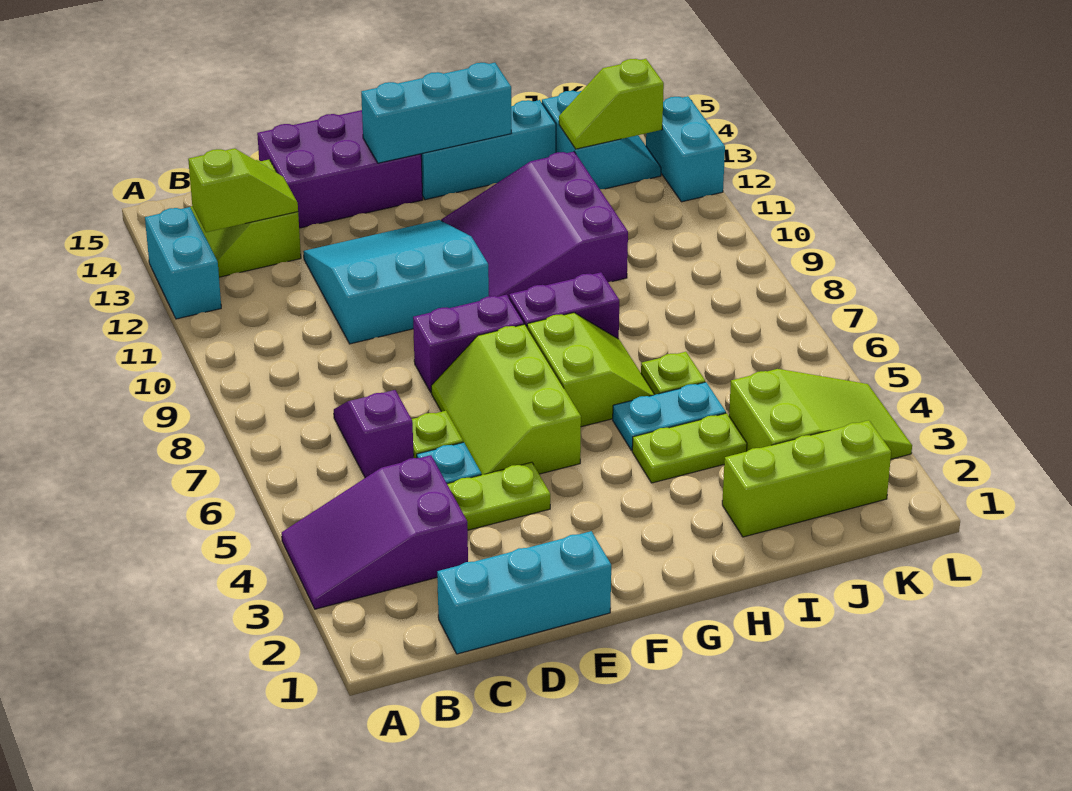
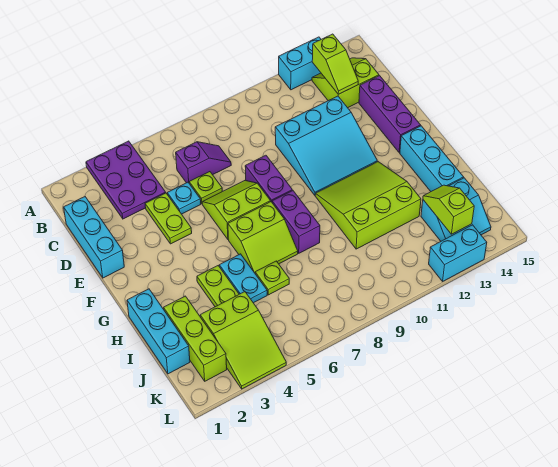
purple slope A3:C4 level 1 top C -> purple plate A3:C4 level 1
cyan slope D10:F12 level 1 top 10 -> cyan slope D10:F12 level 1 top D
purple brick D14:F15 level 1 -> purple brick D14:F14 level 1
lime slope E5:F7 level 1 top F -> lime slope E6:F7 level 1 top F
cyan brick F14:H14 level 2 -> cyan brick H1:J1 level 1
purple slope G10:I12 level 1 top I -> lime slope G10:I12 level 1 top I

